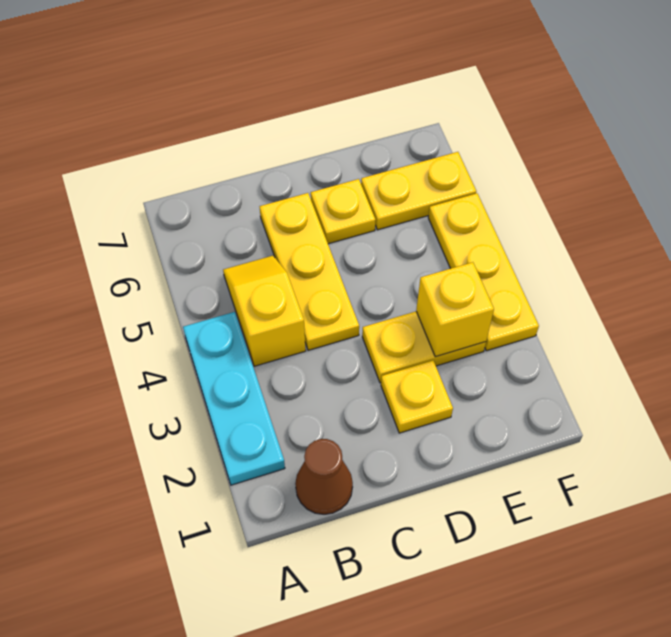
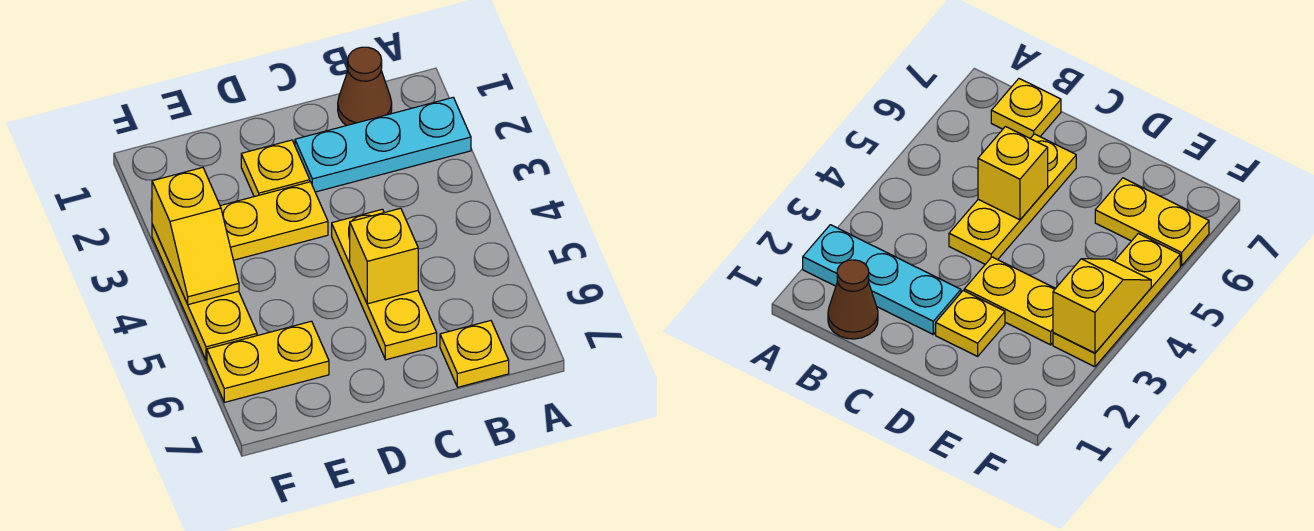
cyan plate A2:A4 level 1 -> cyan plate A2:C2 level 1
yellow slope B4:B5 level 1 top 4 -> yellow slope F3:F4 level 2 top 3
yellow plate D6 level 1 -> yellow plate B7 level 1
yellow brick E3 level 2 -> yellow brick C5 level 2

